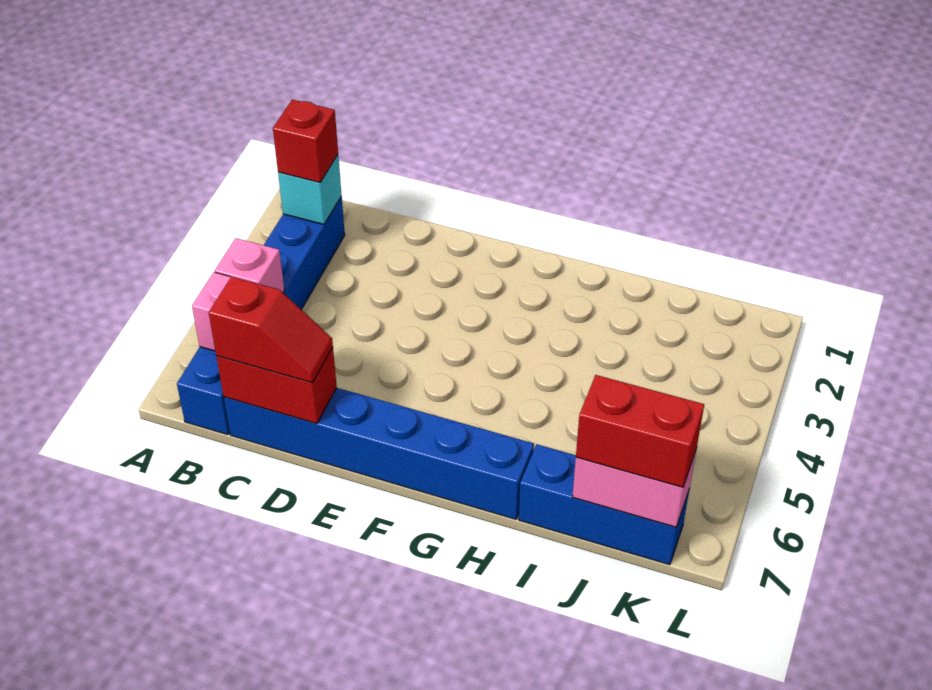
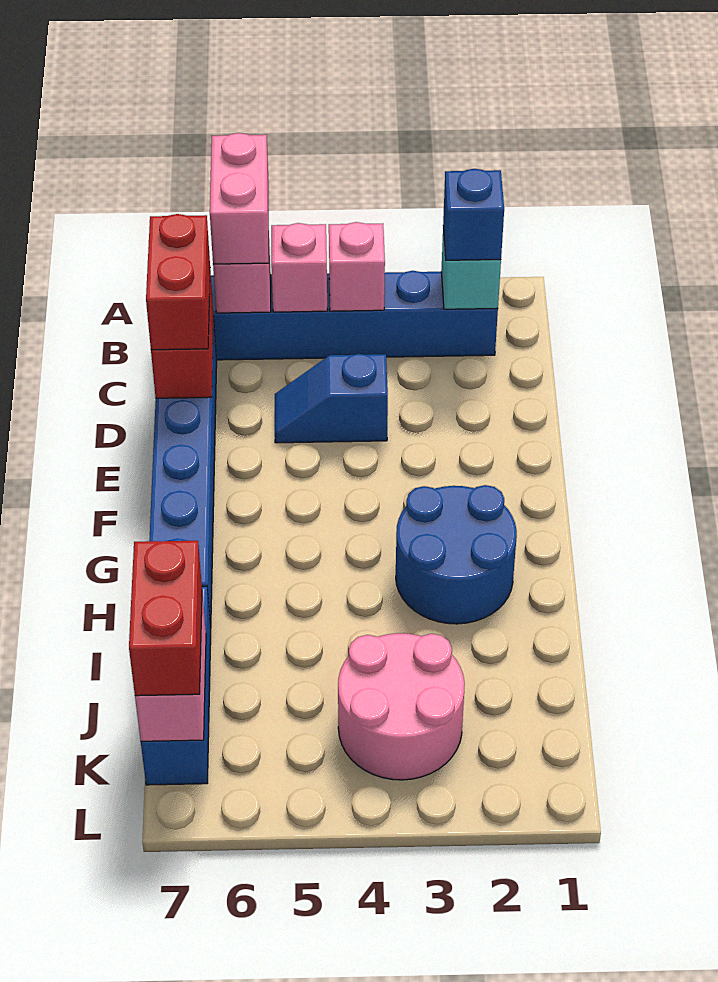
none -> pink brick A6:B6 level 3
red brick B2 level 3 -> blue brick B2 level 3
none -> pink brick B4 level 2
red slope C7:D7 level 3 top C -> red brick C7:D7 level 3
none -> blue slope D4:D5 level 1 top 4
none -> blue round brick G2:H3 level 1
none -> pink round brick J3:K4 level 1

